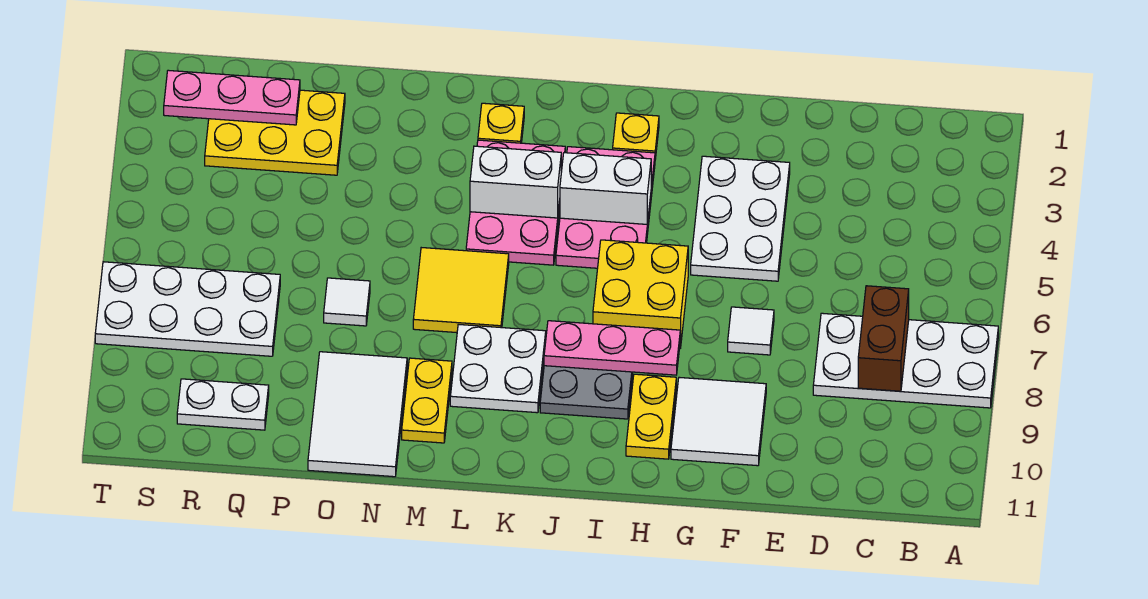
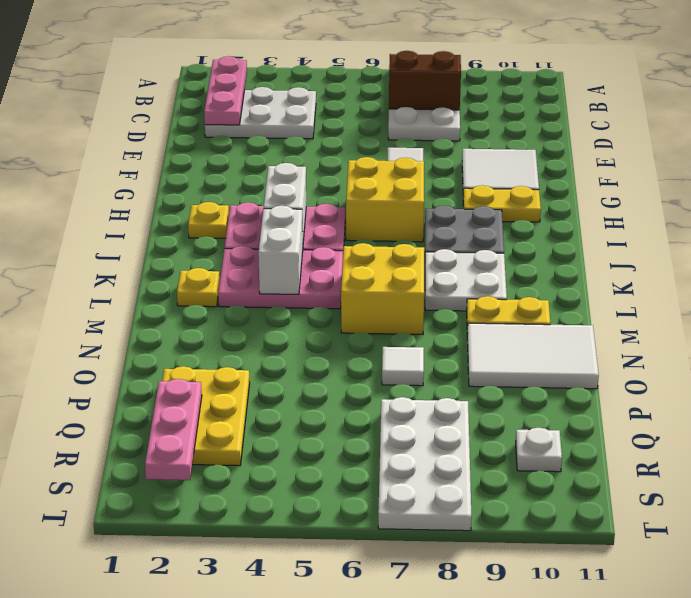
white plate F3:G5 level 1 -> white plate C2:D4 level 1
pink plate H8:J8 level 2 -> pink plate B2:D2 level 2
yellow tile L6:M7 level 1 -> yellow brick L6:M7 level 1
white plate Q10:R10 level 1 -> white plate R10 level 1

